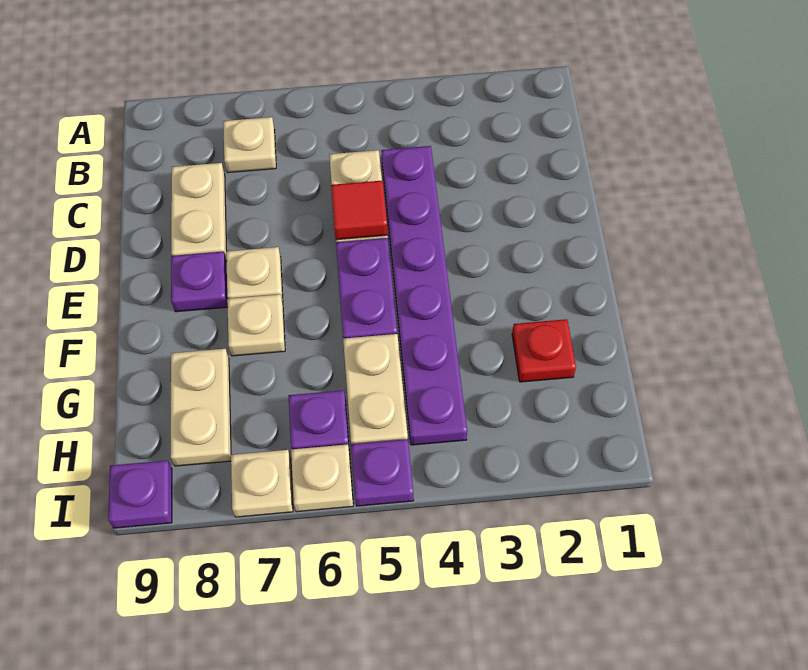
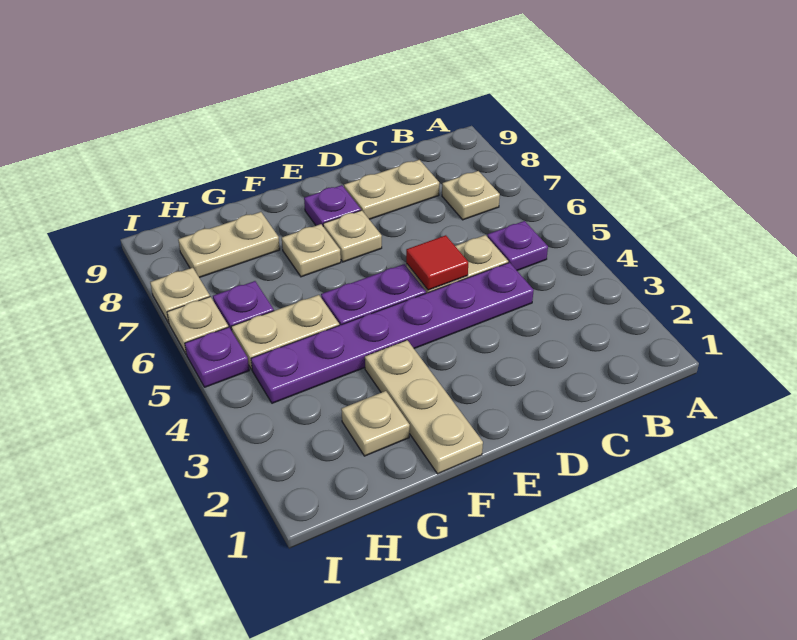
none -> tan plate F1:F3 level 1
red plate G2 level 1 -> tan plate G2 level 1
purple plate I9 level 1 -> purple plate B5 level 1

